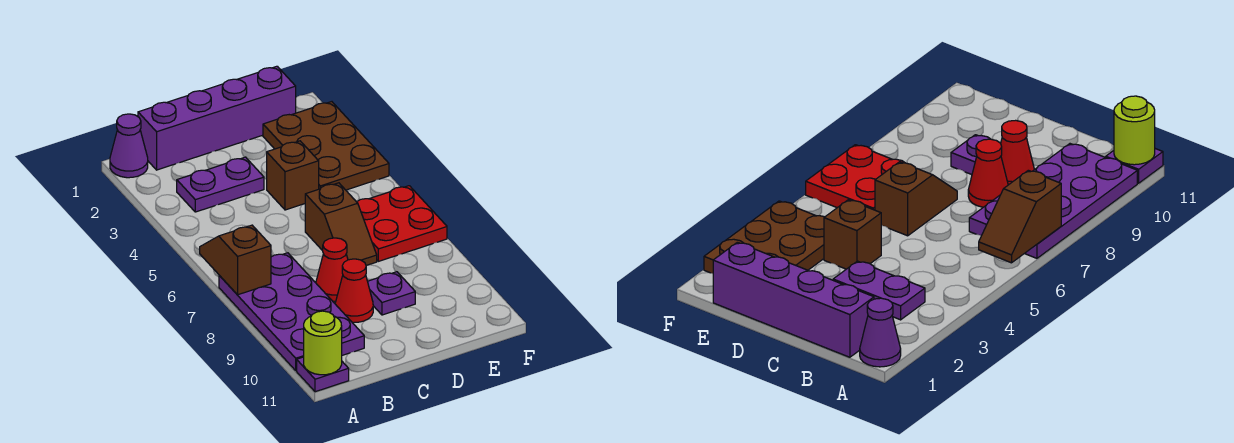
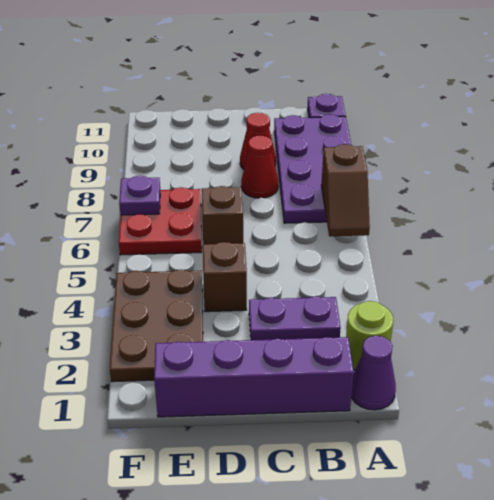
lime round brick A11 level 2 -> lime round brick A2 level 1
purple plate D9 level 1 -> purple plate F7 level 2

